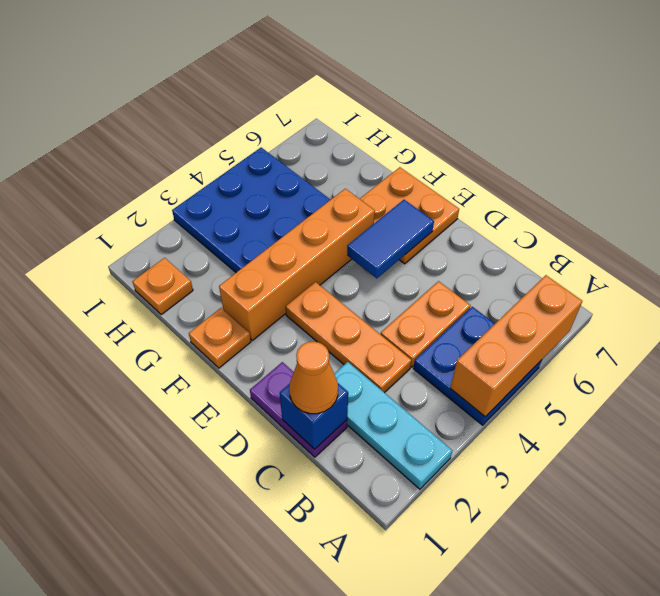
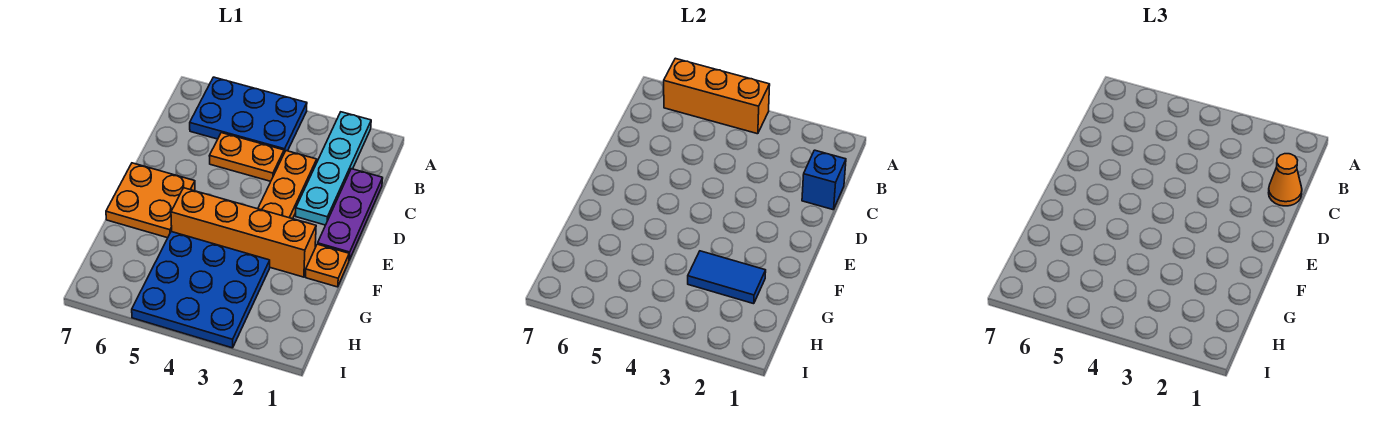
cyan plate A2:C2 level 1 -> cyan plate A2:D2 level 1
blue plate A4:B5 level 1 -> blue plate A4:B6 level 1
purple plate C1:D1 level 1 -> purple plate C1:E1 level 1
blue tile E5:E6 level 2 -> blue tile G2:G3 level 2
orange plate H1 level 1 -> none

